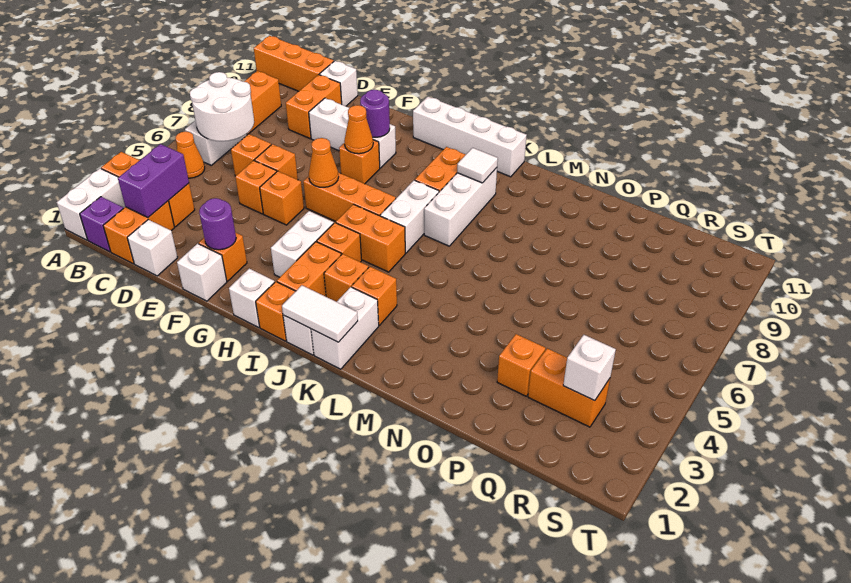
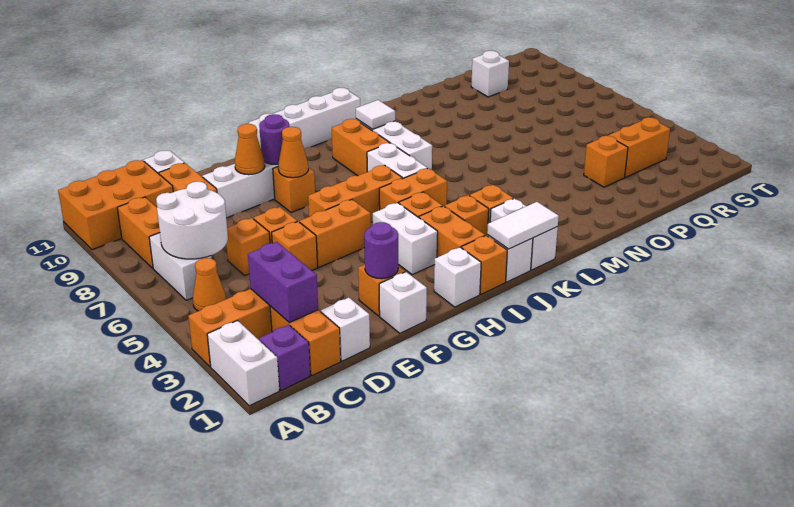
orange brick A11:C11 level 1 -> orange brick A10:C11 level 1
orange brick F5 level 1 -> orange brick F5:G5 level 1
orange cone G6 level 2 -> orange cone F9 level 2
white brick R3 level 2 -> white brick Q10 level 1

